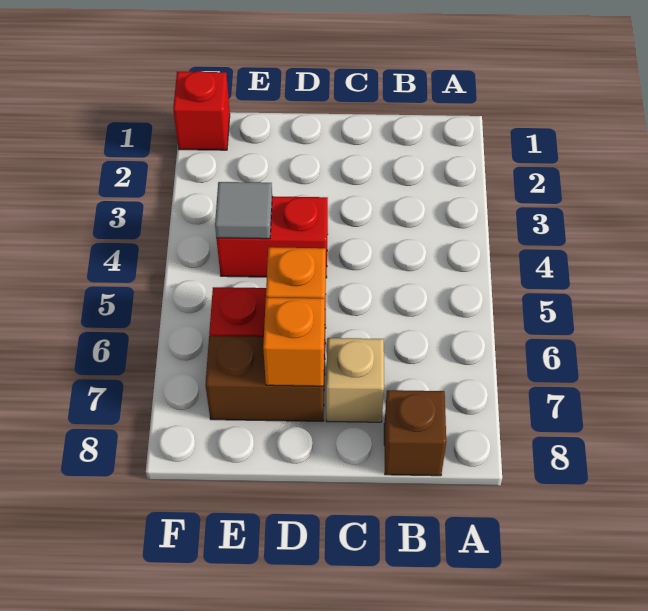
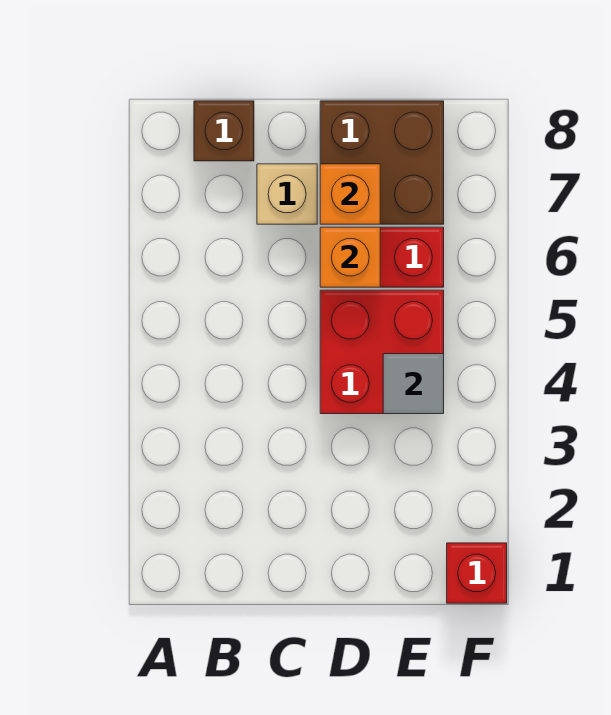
red brick D4:E4 level 1 -> red brick D4:E5 level 1
brown brick D7:E7 level 1 -> brown brick D7:E8 level 1

